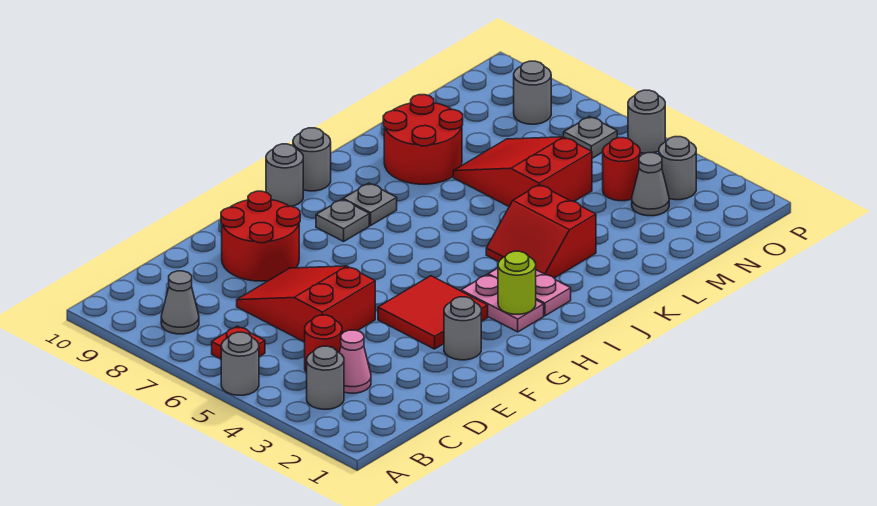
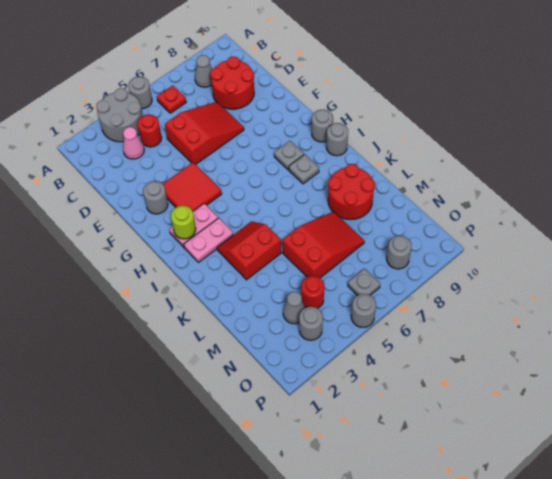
grey round brick B3 level 1 -> grey round brick A3:B4 level 1
red round brick E8:F9 level 1 -> red round brick C8:D9 level 1

